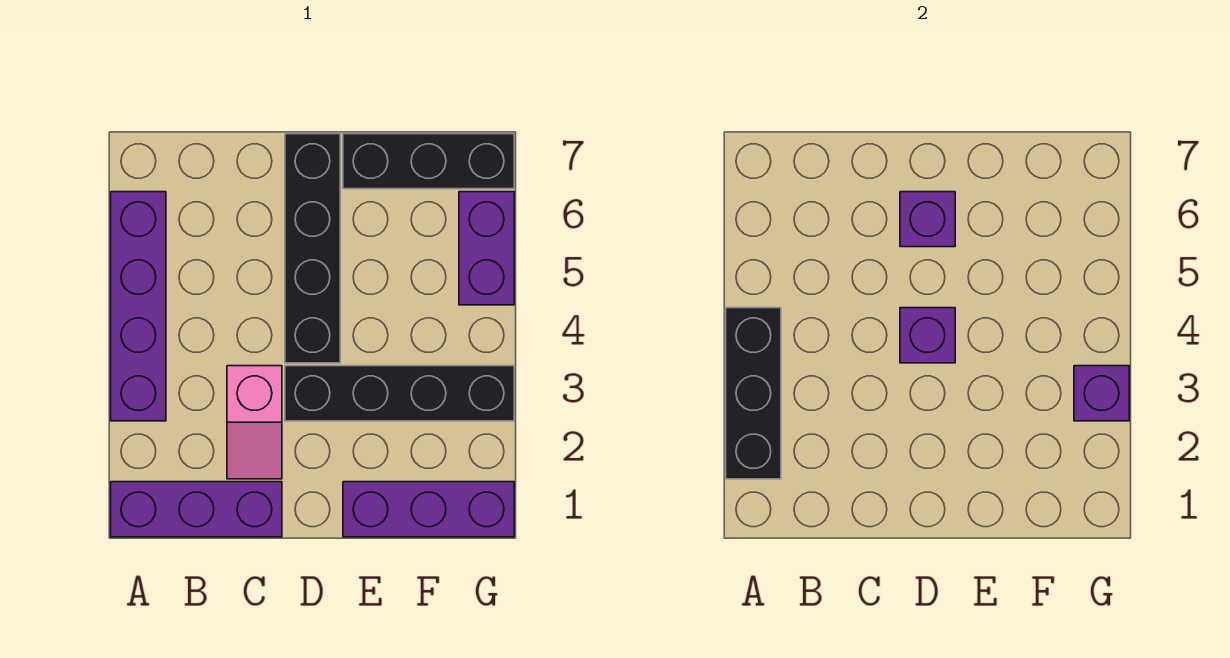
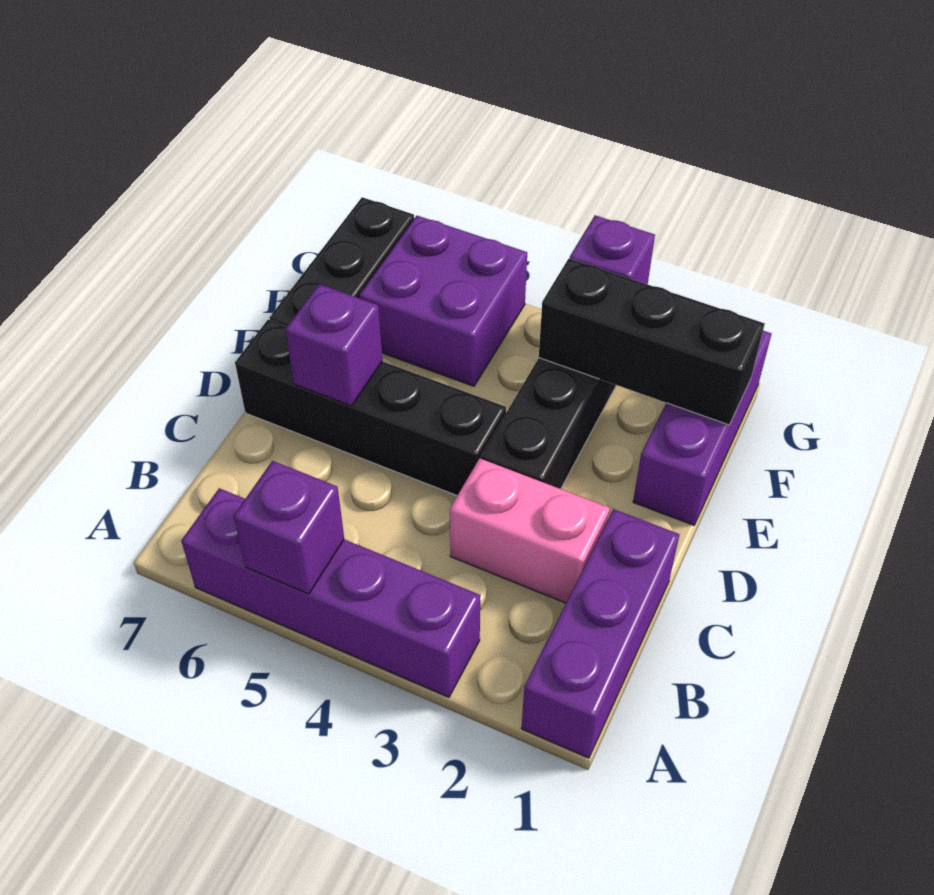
black brick A2:A4 level 2 -> black brick F1:F3 level 2
pink slope C2:C3 level 1 top 3 -> pink brick C2:C3 level 1
purple brick D4 level 2 -> purple brick A5 level 2
purple brick G5:G6 level 1 -> purple brick F5:G6 level 1

